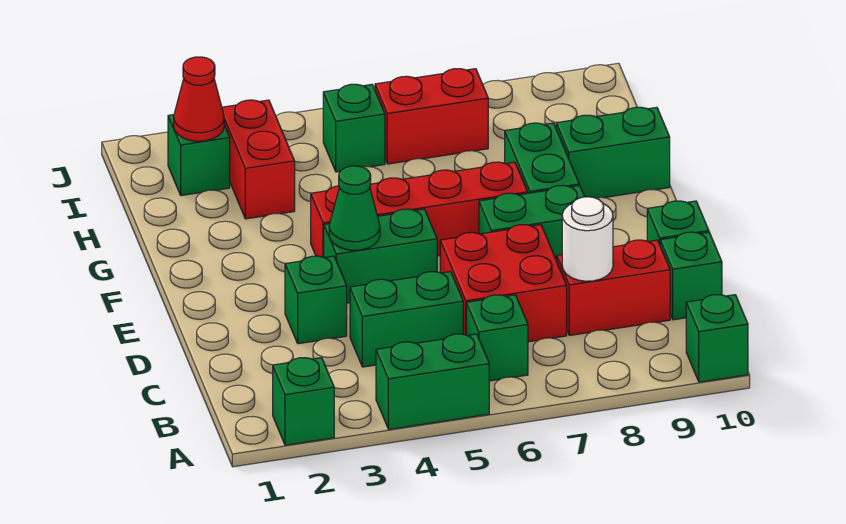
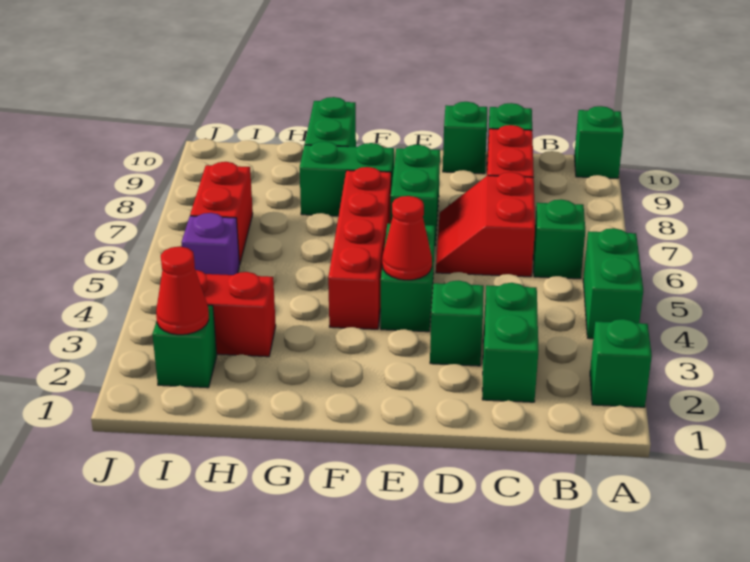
green brick C4:C5 level 1 -> green brick C2:C3 level 1
red brick C6:D7 level 1 -> red slope C6:D7 level 1 top C
white round brick C8 level 2 -> none
green cone E4 level 2 -> red cone E4 level 2
green brick I5 level 1 -> purple brick I5 level 1

